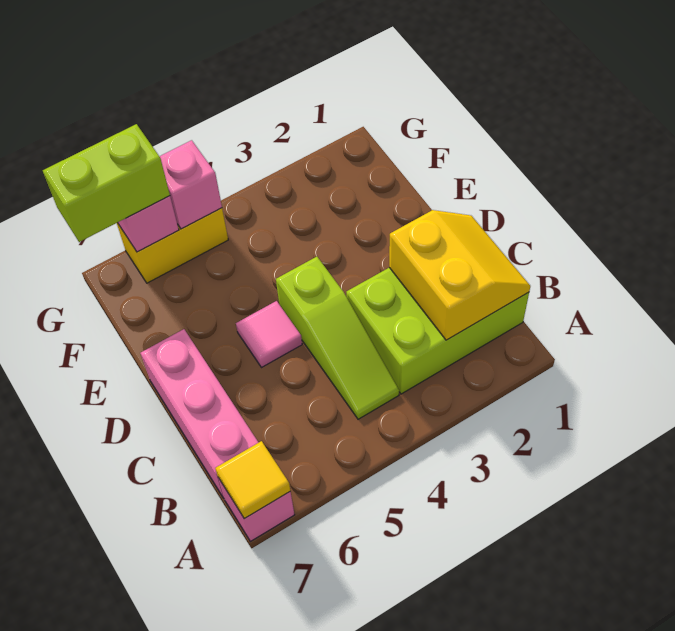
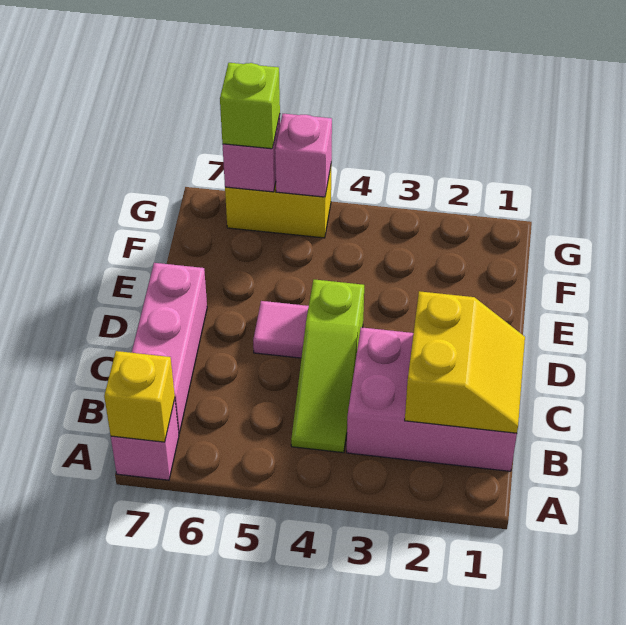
yellow tile A7 level 2 -> yellow brick A7 level 2
lime brick B1:C3 level 1 -> pink brick B1:C3 level 1
lime brick G6:G7 level 3 -> lime brick G6 level 3

